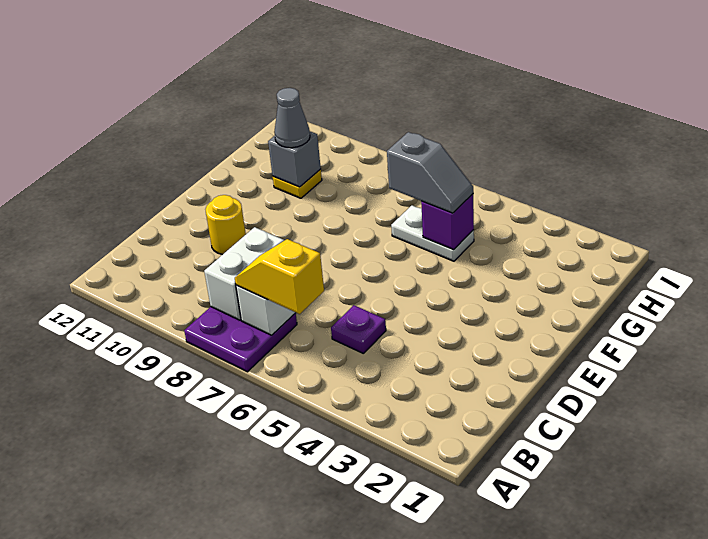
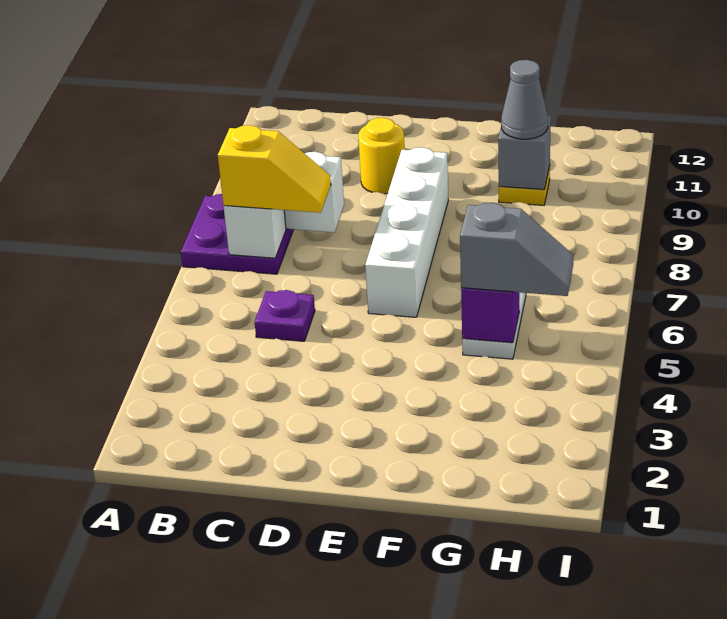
yellow slope B6:B7 level 3 top 6 -> yellow slope B7:C7 level 3 top B
none -> white brick E6:E9 level 1
grey slope G5:G6 level 3 top 6 -> grey slope G5:H5 level 3 top G

